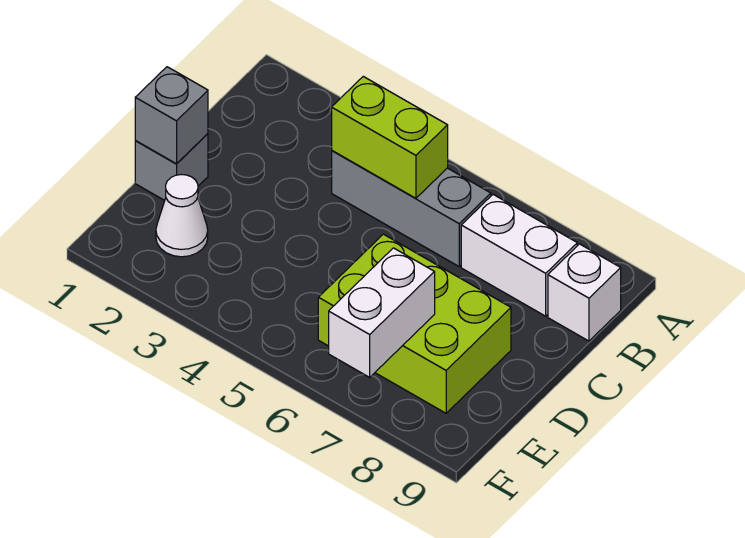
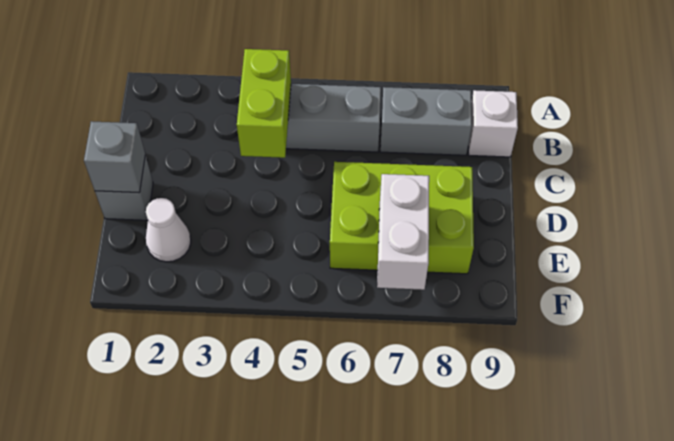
lime brick B4:B5 level 2 -> lime brick B4:C4 level 2
white brick B7:B8 level 1 -> grey brick B7:B8 level 1

